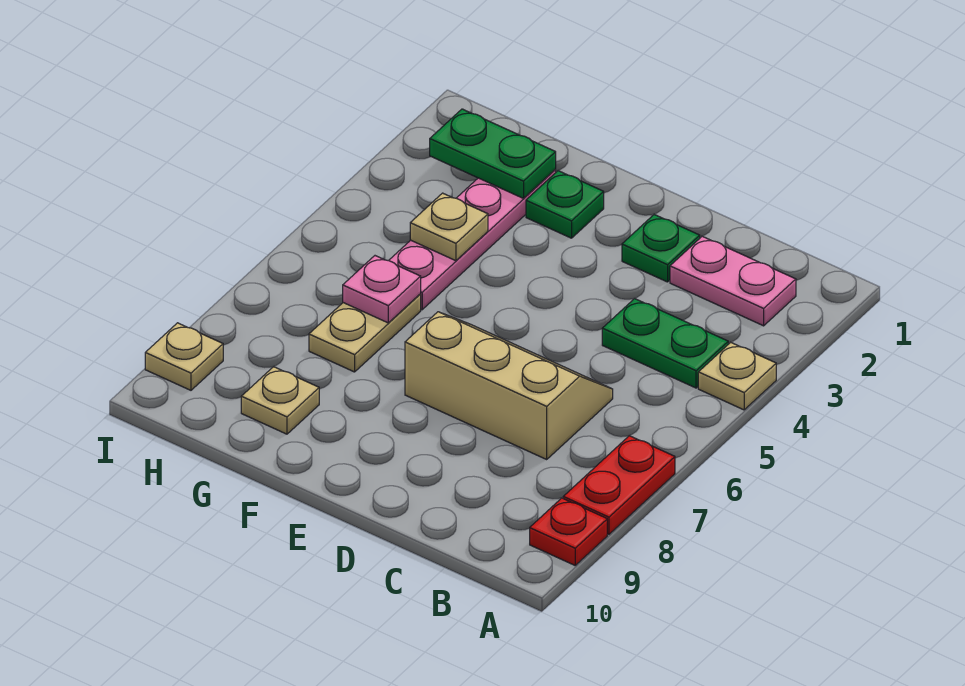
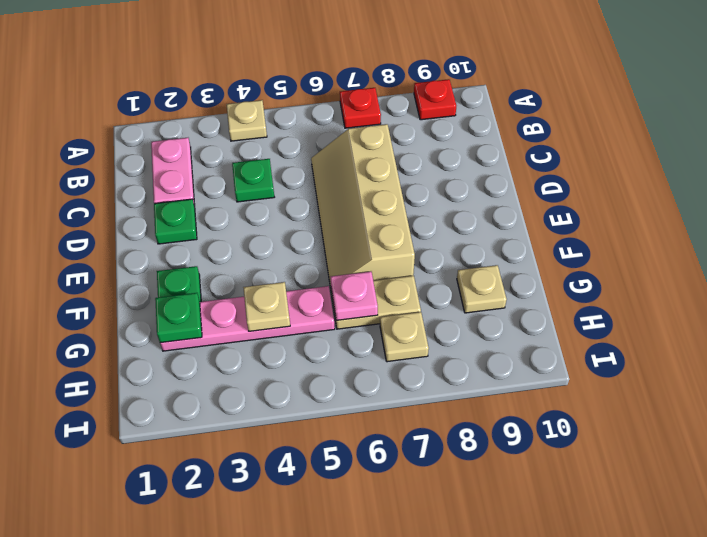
red plate A7:A8 level 1 -> red plate A7 level 1
green plate B4:C4 level 1 -> green plate C4 level 1
tan slope C6:E7 level 1 top 7 -> tan slope C6:F7 level 1 top 7
green plate G2:H2 level 2 -> green plate G2 level 2
tan plate I9 level 1 -> tan plate H7 level 1

